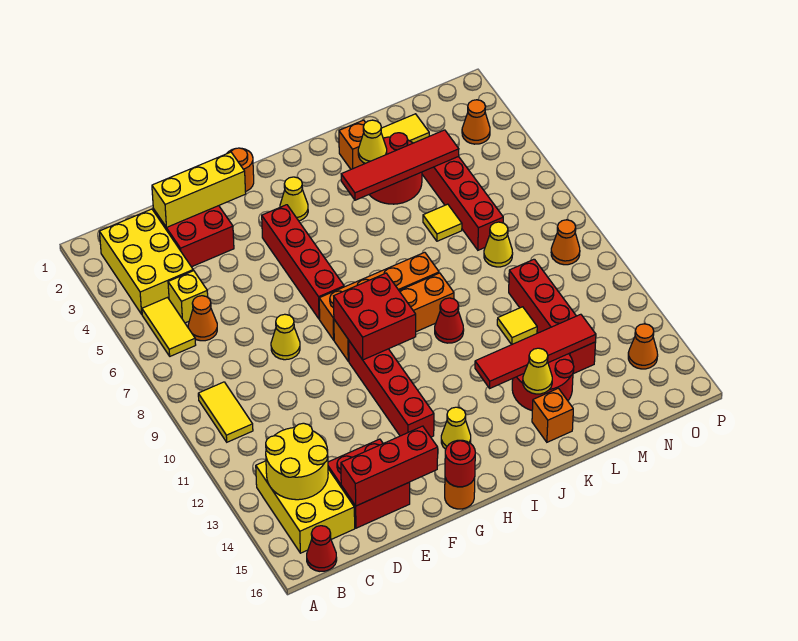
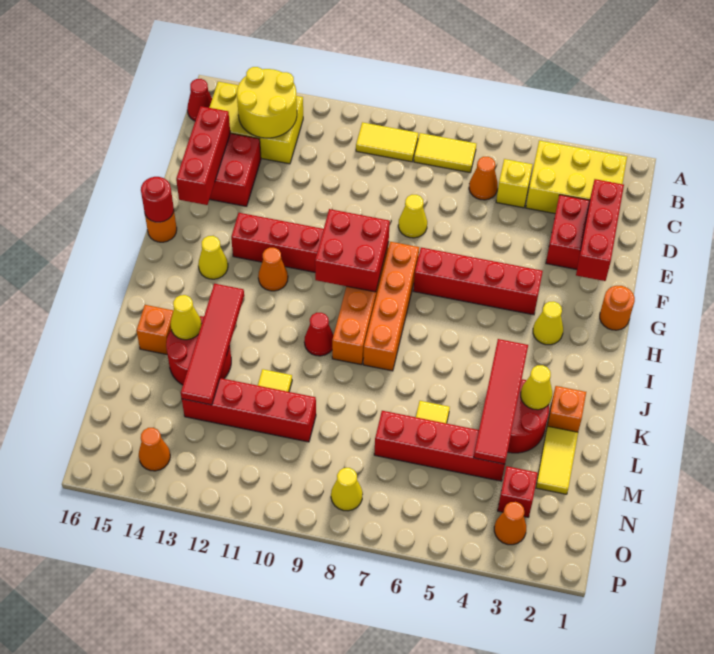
yellow tile B5:B6 level 1 -> yellow tile B7:B8 level 1
yellow brick D2:F2 level 2 -> red brick D2:F2 level 2
yellow cone M8 level 1 -> yellow cone O8 level 1
none -> red brick N3 level 1
orange cone O9 level 1 -> orange cone H12 level 1

